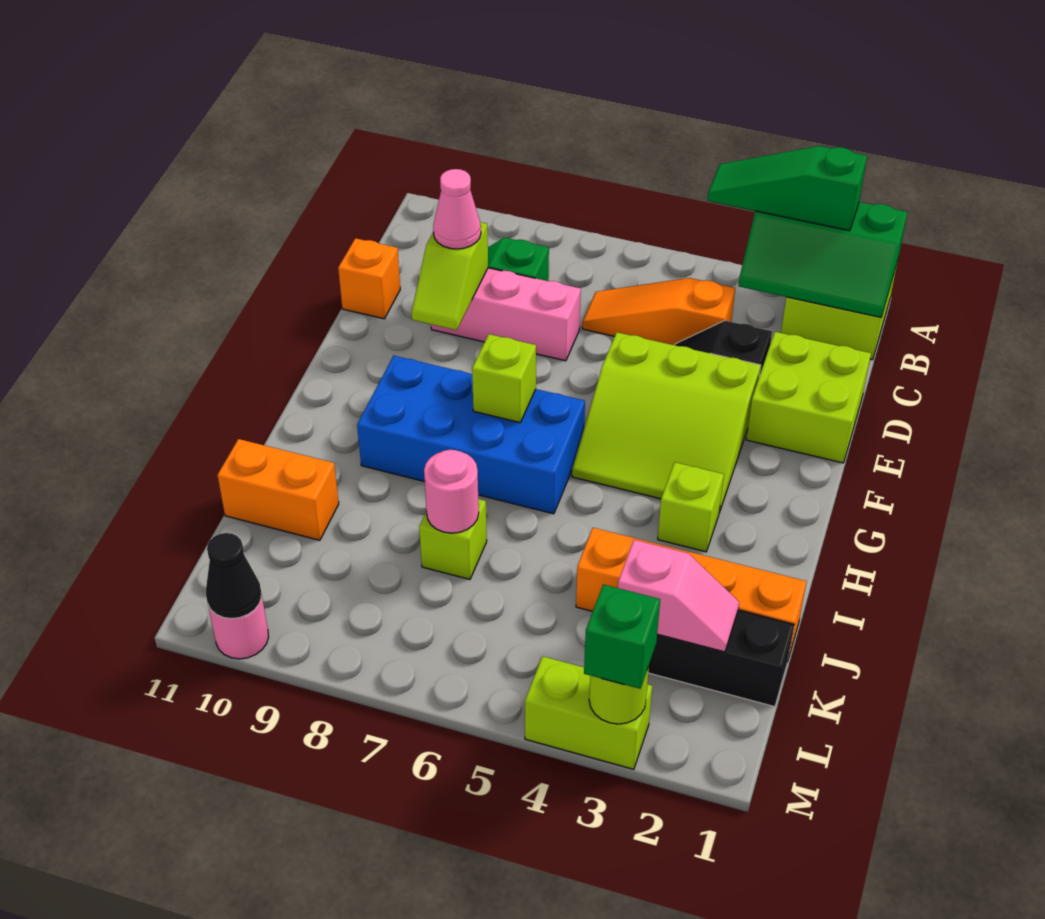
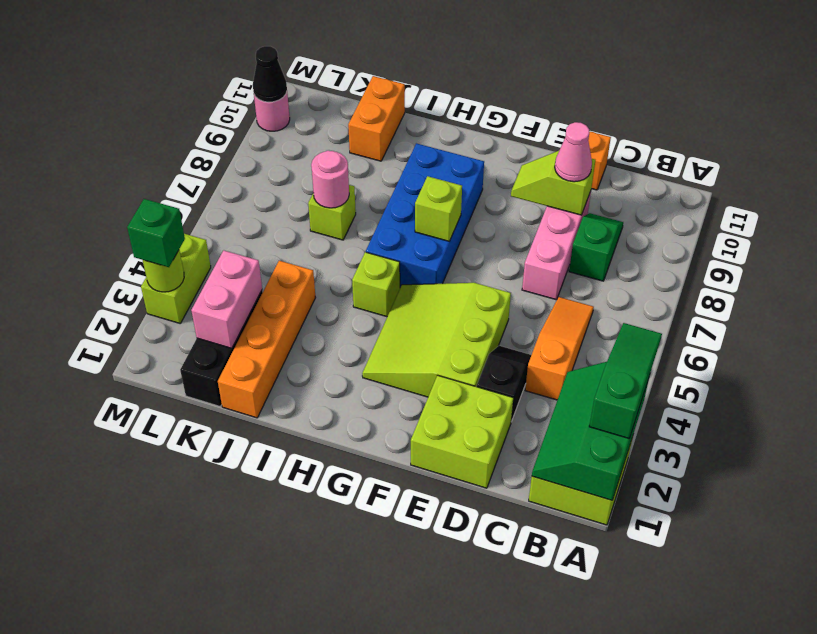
lime brick H3 level 1 -> lime brick H5 level 1
pink slope K2:K3 level 2 top 3 -> pink brick K2:K3 level 2

